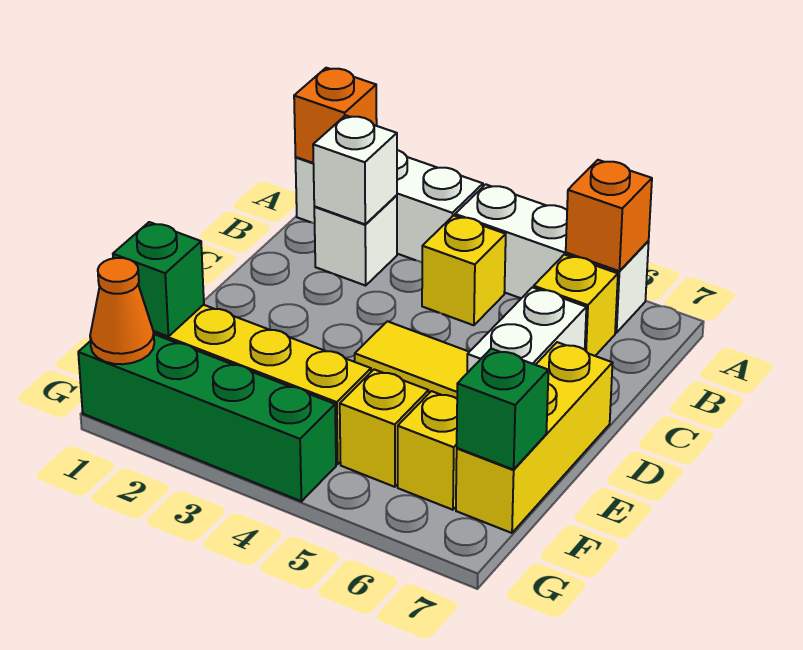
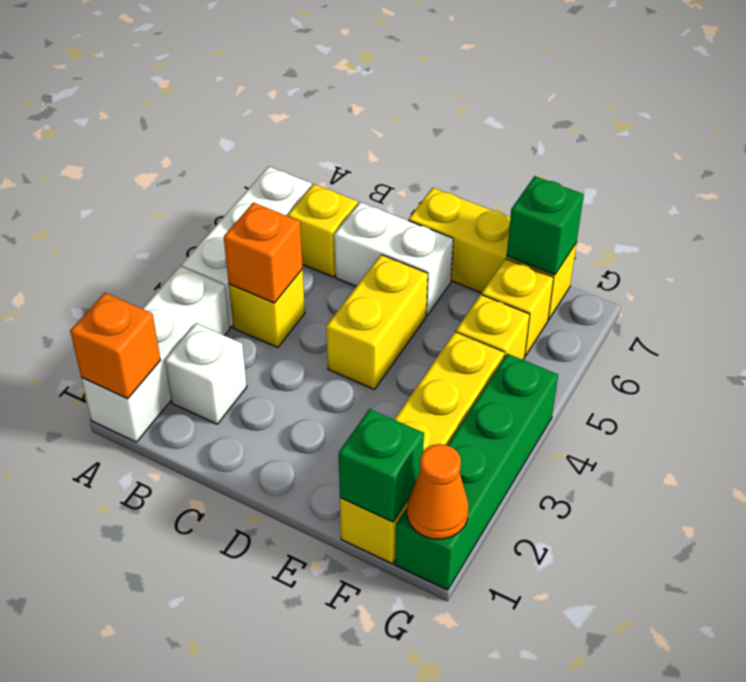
orange brick A6 level 2 -> orange brick B4 level 2
white brick B2 level 2 -> none
yellow tile D4:D5 level 1 -> yellow brick D4:D5 level 1

